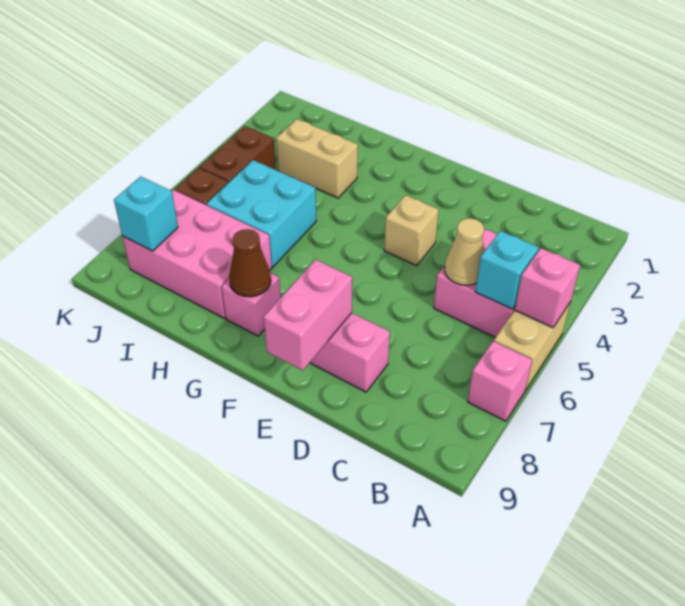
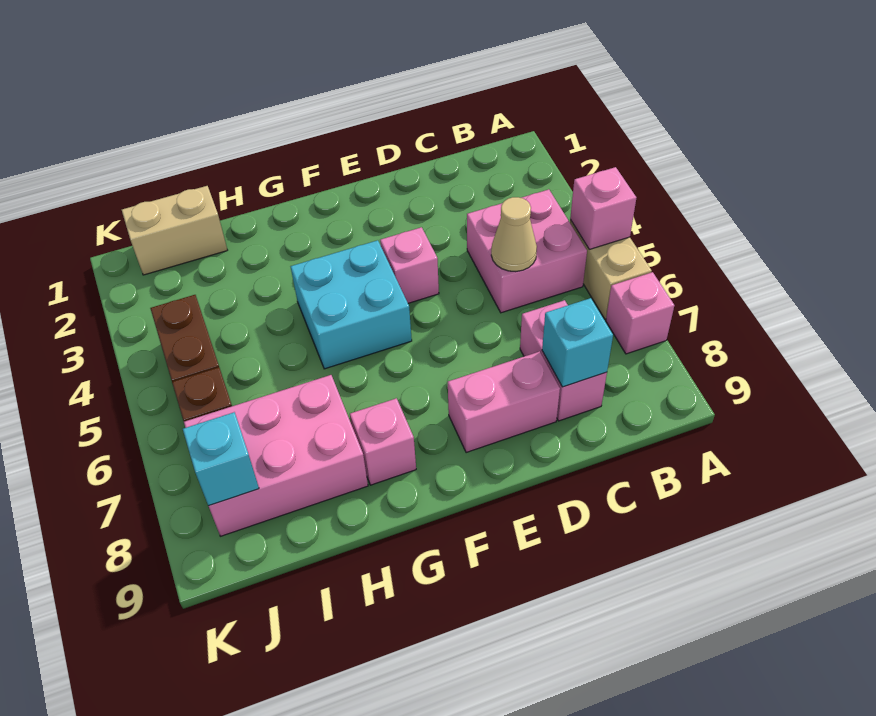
cyan brick B5 level 2 -> cyan brick C8 level 2
tan brick E4 level 1 -> pink brick E4 level 1
pink brick E8:E9 level 2 -> pink brick C7:C8 level 1
brown cone G8 level 2 -> none
tan brick H3:I3 level 1 -> tan brick I1:J1 level 1
cyan brick H5:I6 level 1 -> cyan brick F4:G5 level 1

